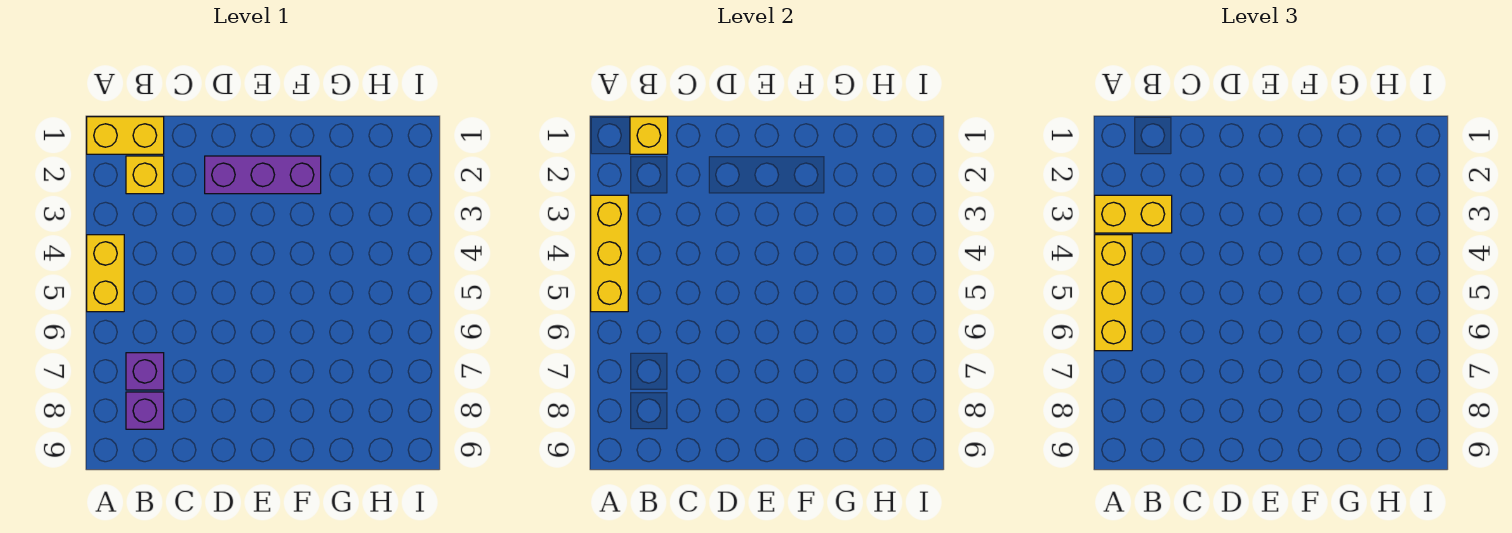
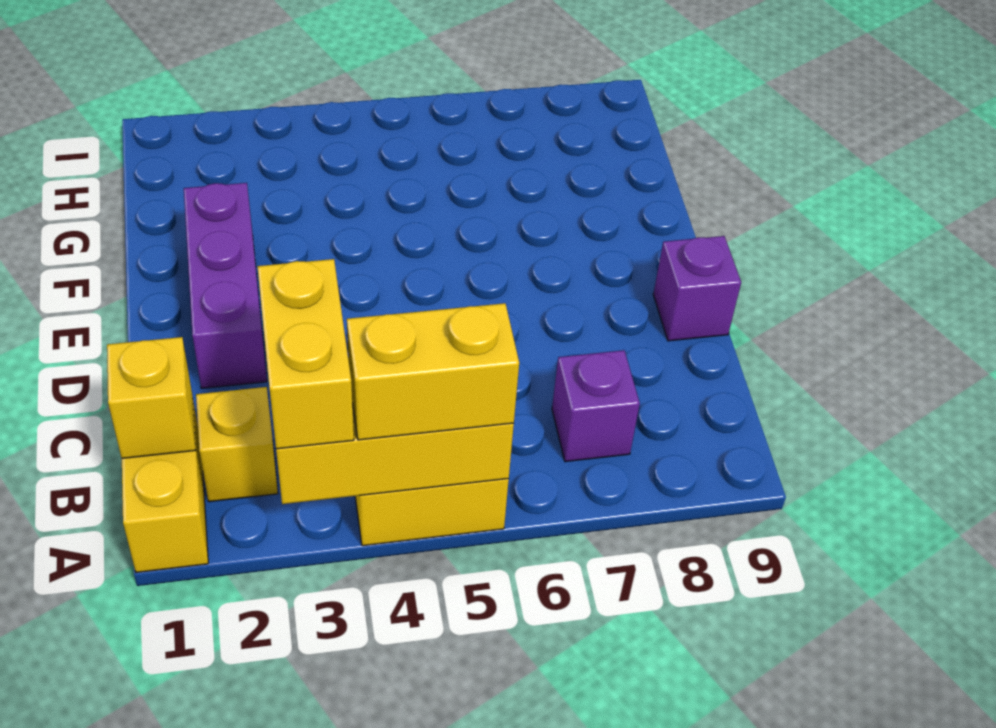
yellow brick A4:A6 level 3 -> yellow brick A4:A5 level 3
purple brick B8 level 1 -> purple brick D9 level 1

